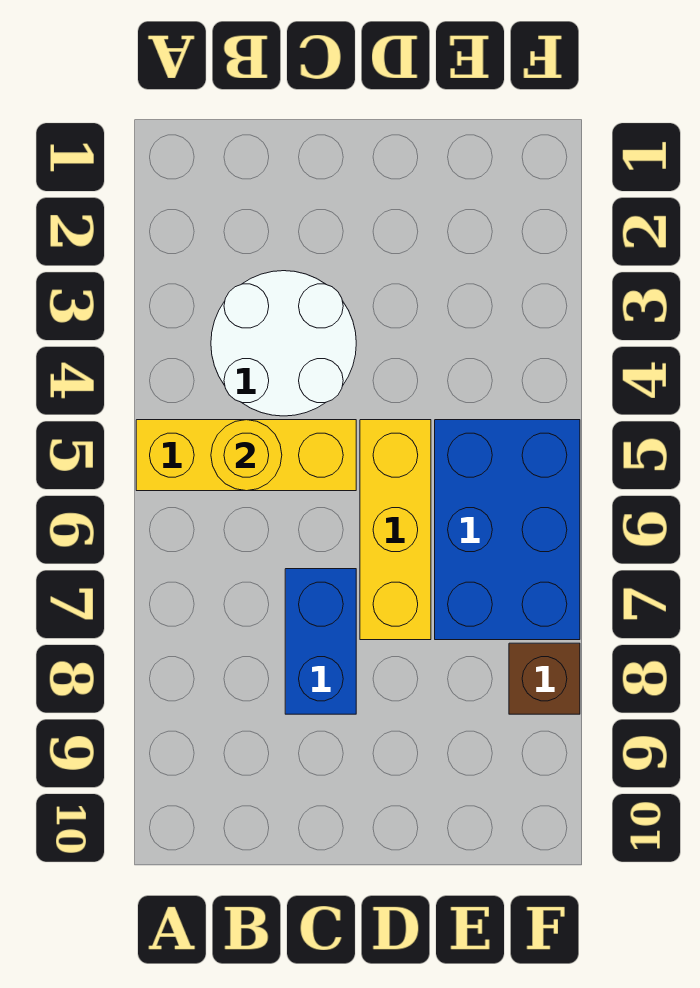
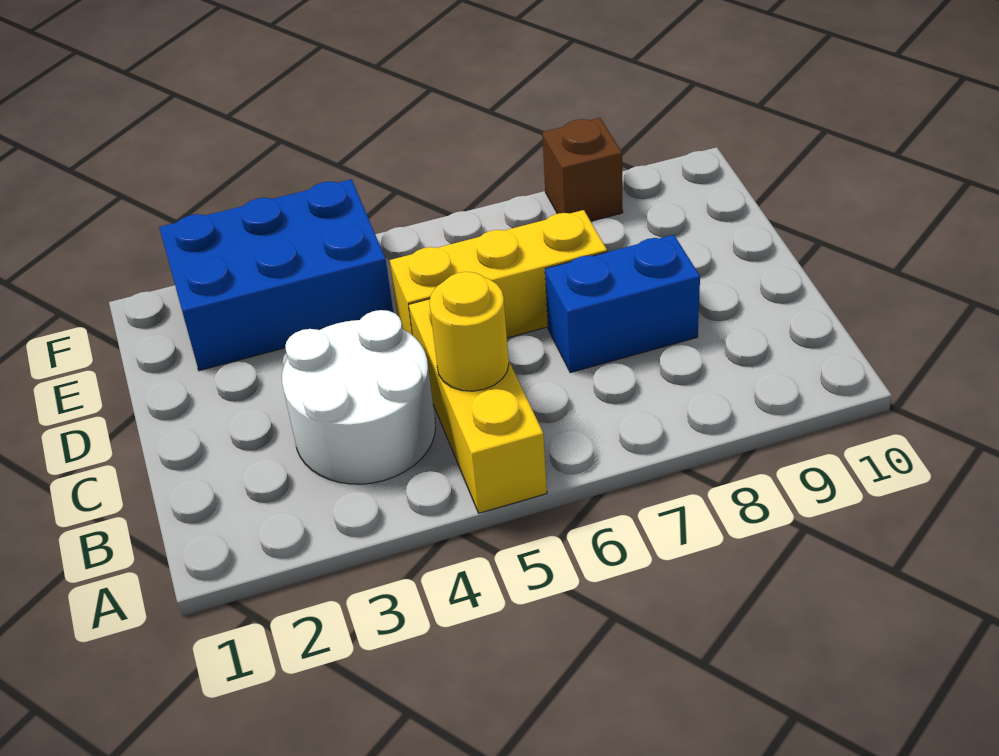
blue brick E5:F7 level 1 -> blue brick E2:F4 level 1

